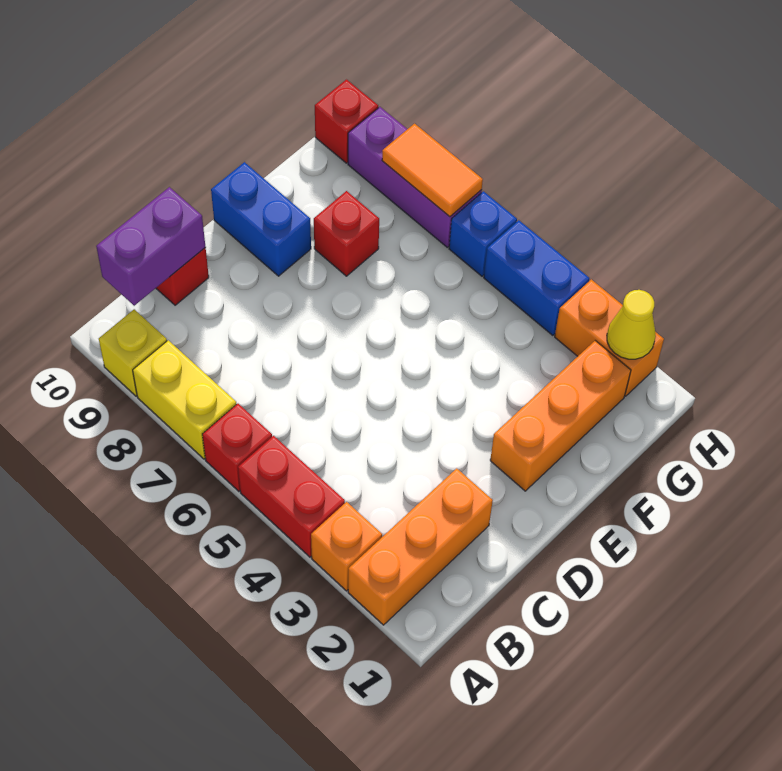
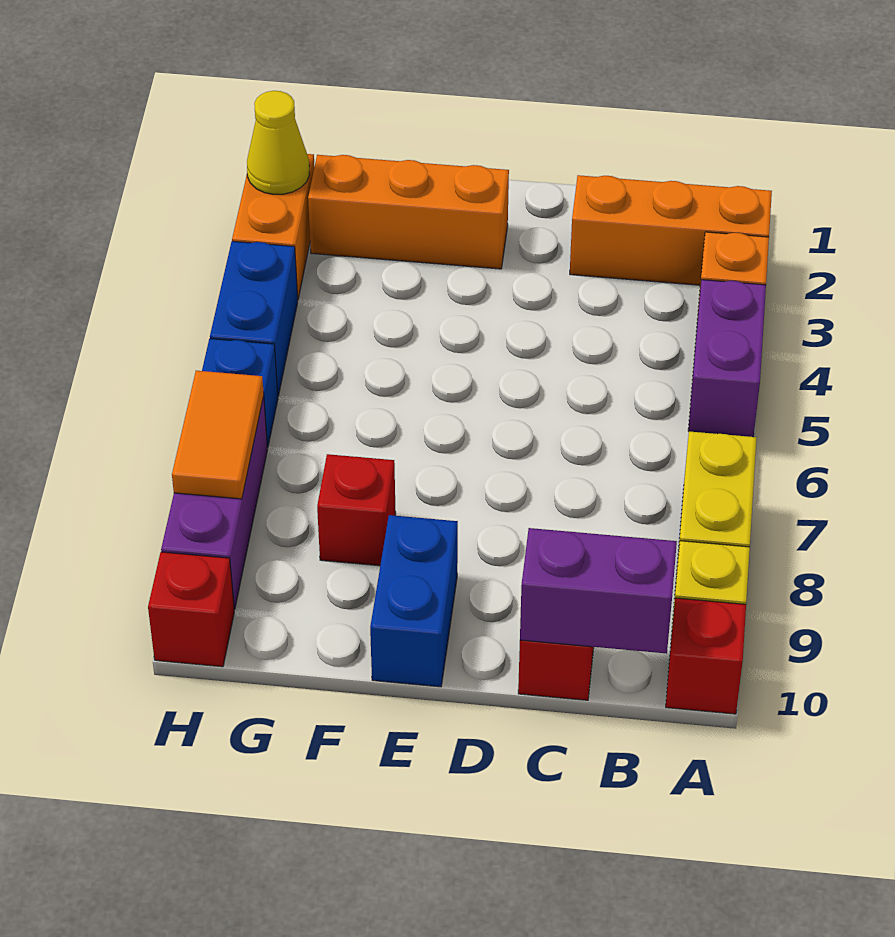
red brick A4:A5 level 1 -> purple brick A4:A5 level 1
red brick A6 level 1 -> red brick A10 level 1

